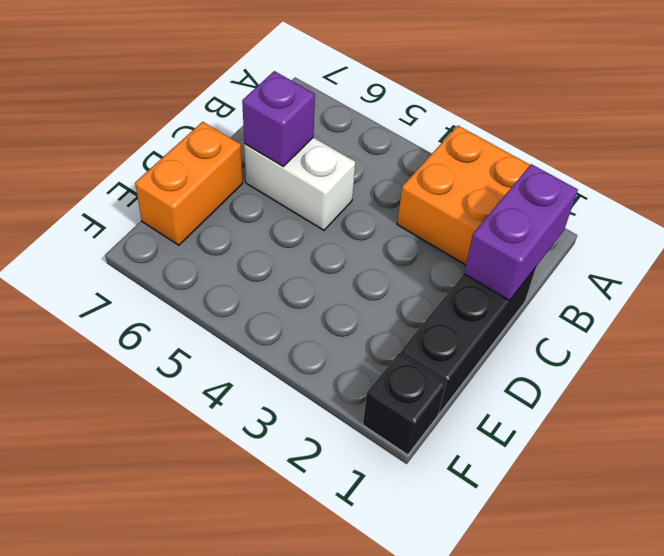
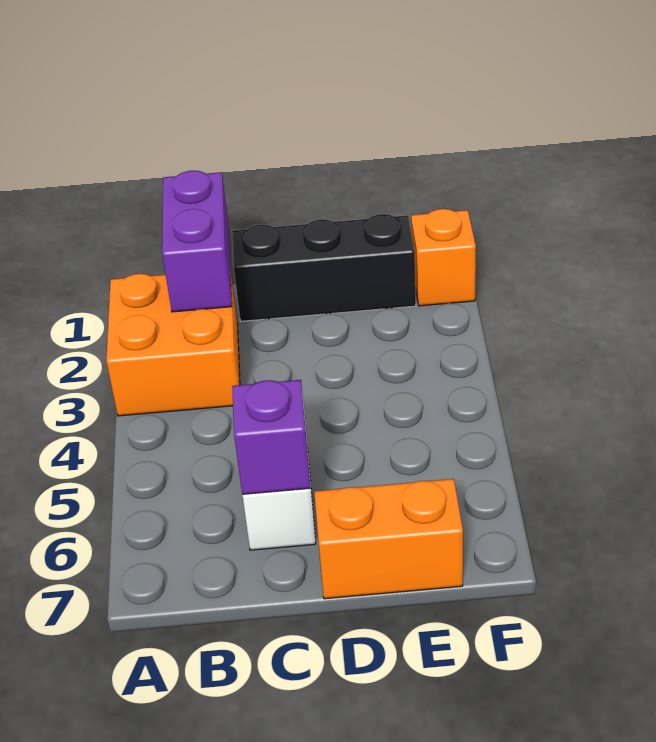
purple brick B1:C1 level 2 -> purple brick B1:B2 level 2
black brick F1 level 1 -> orange brick F1 level 1

